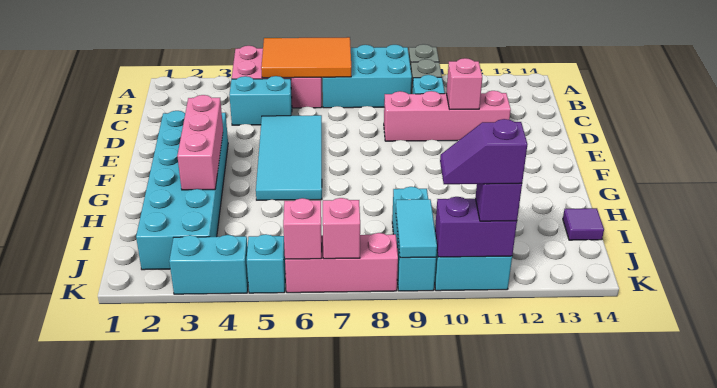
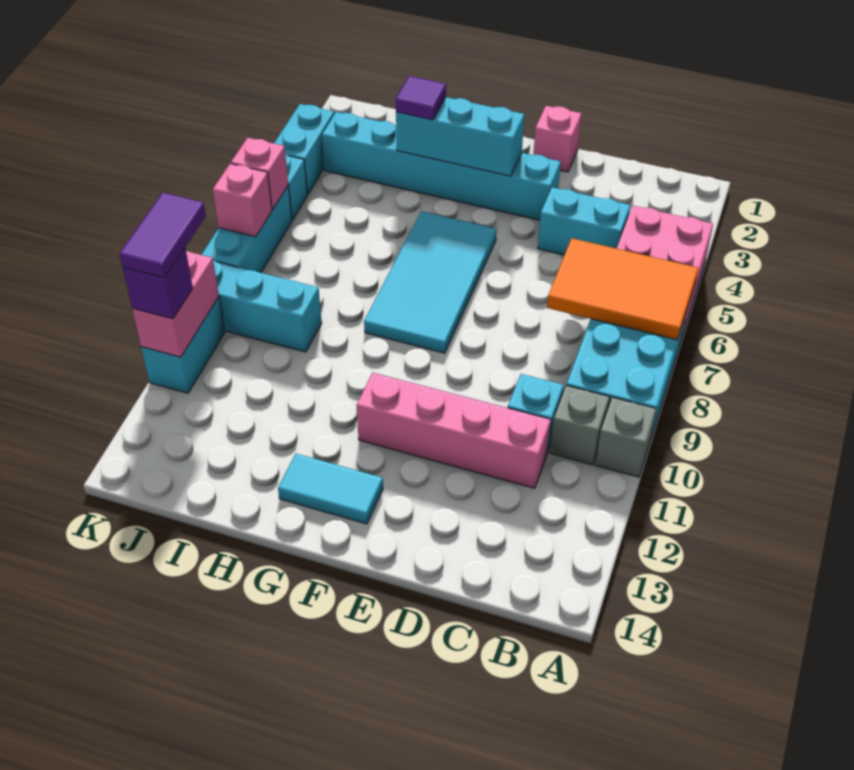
orange tile A5:B7 level 2 -> orange tile A6:C7 level 2
cyan brick C4:C5 level 1 -> cyan brick C4:D4 level 1
cyan tile D5:G6 level 1 -> cyan tile F5:G8 level 1
pink brick D9:D12 level 1 -> pink brick C11:F11 level 1
pink brick D11 level 2 -> pink brick E1 level 1
cyan brick E2:J3 level 1 -> cyan brick E3:J3 level 1
pink brick F3:H3 level 2 -> cyan brick F3:H3 level 2
purple tile I14 level 1 -> purple tile H3 level 3
cyan tile J9:K9 level 2 -> cyan tile F13:G13 level 1
pink brick K6:K8 level 1 -> cyan brick K6:K8 level 1
purple brick K10:K11 level 2 -> pink brick K10:K11 level 2
purple slope K10:K11 level 4 top 11 -> purple tile K10:K11 level 4

